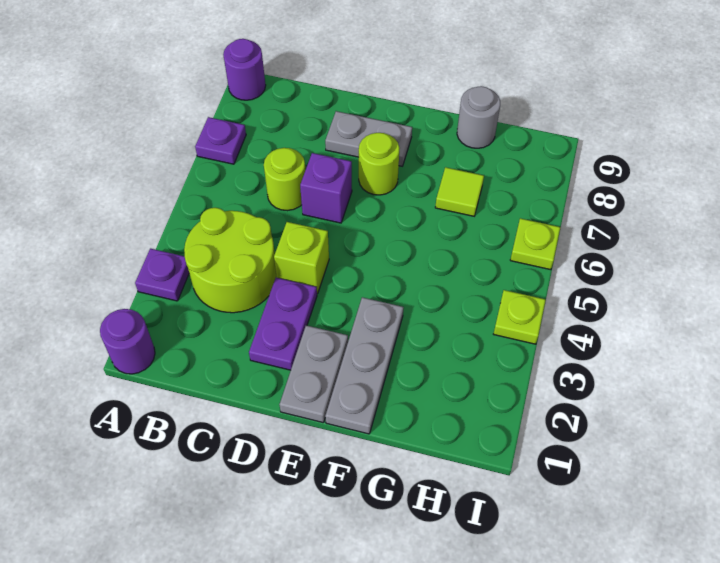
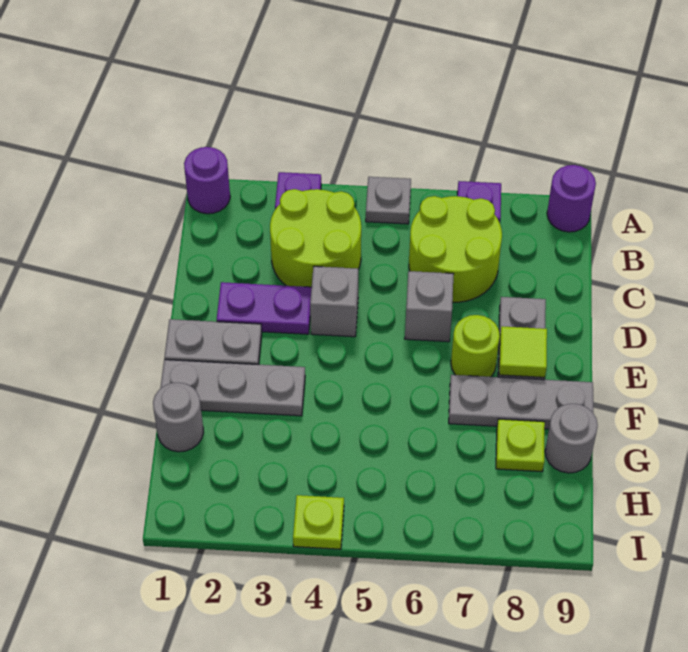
none -> grey plate A5 level 1
lime round brick C6 level 1 -> lime round brick B6:C7 level 1
lime brick D4 level 1 -> grey brick D4 level 1
purple brick D6 level 1 -> grey brick D6 level 1
none -> grey plate F7:F9 level 1
none -> grey round brick G1 level 1
lime tile G7 level 1 -> lime tile E8 level 2
lime plate I6 level 1 -> lime plate G8 level 1

